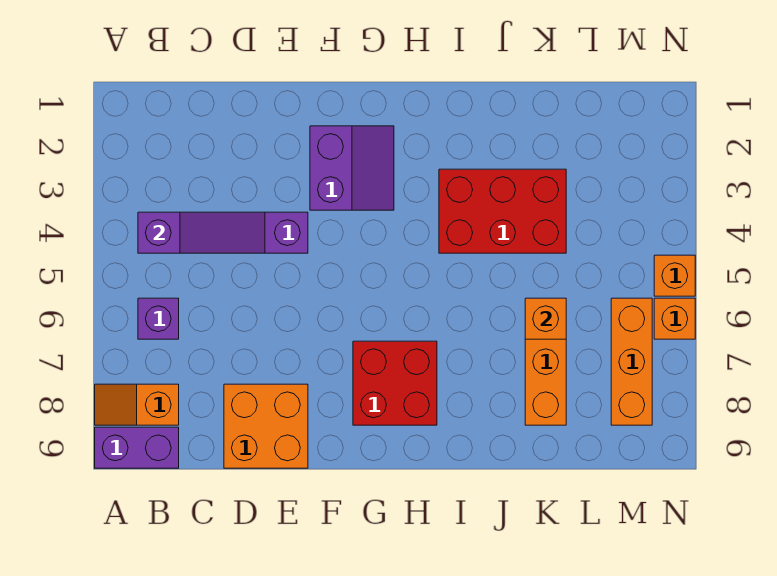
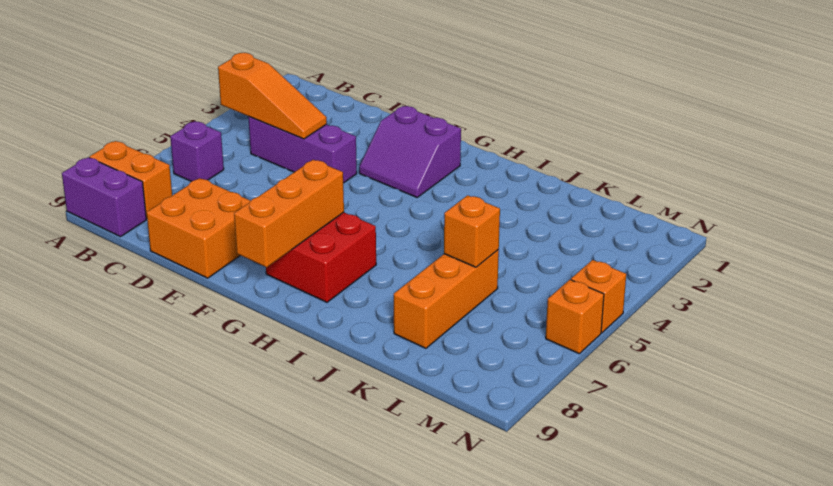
orange slope A8:B8 level 1 top B -> orange brick A8:B8 level 1
purple slope B4:D4 level 2 top B -> orange slope B4:D4 level 2 top B
purple slope F2:G3 level 1 top F -> purple slope F2:G3 level 1 top 2
red brick I3:K4 level 1 -> none
orange brick M6:M8 level 1 -> orange brick G7:G9 level 2

